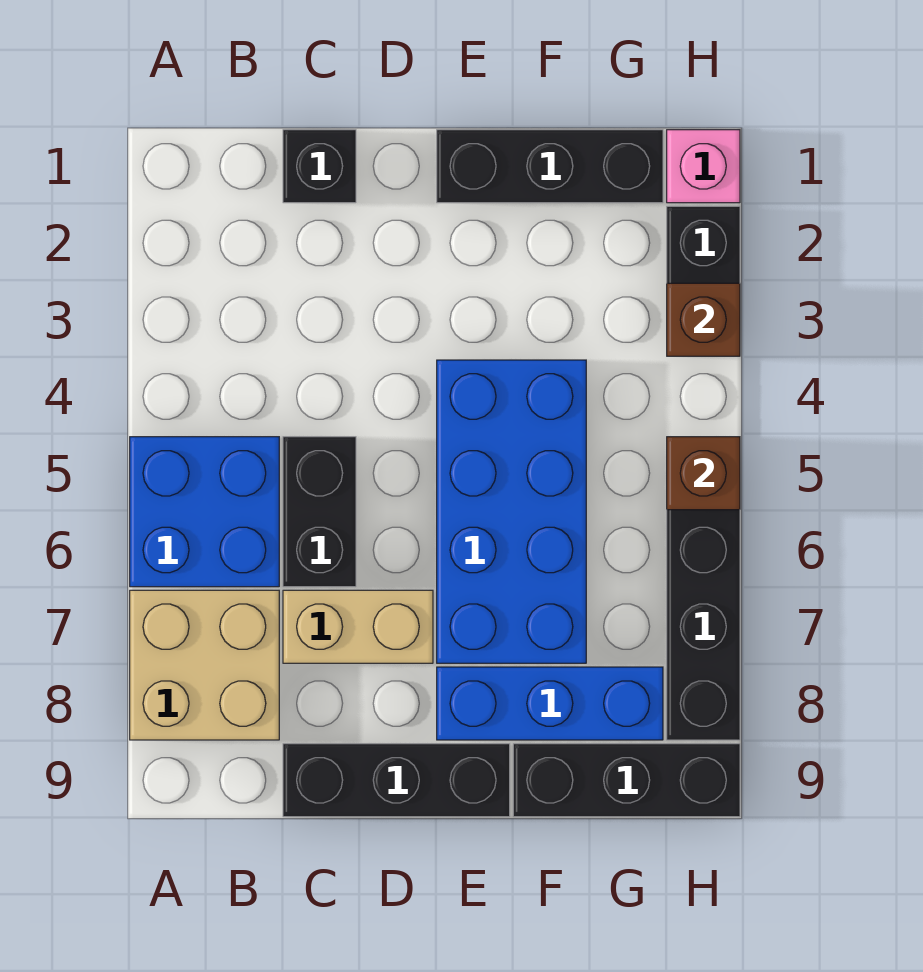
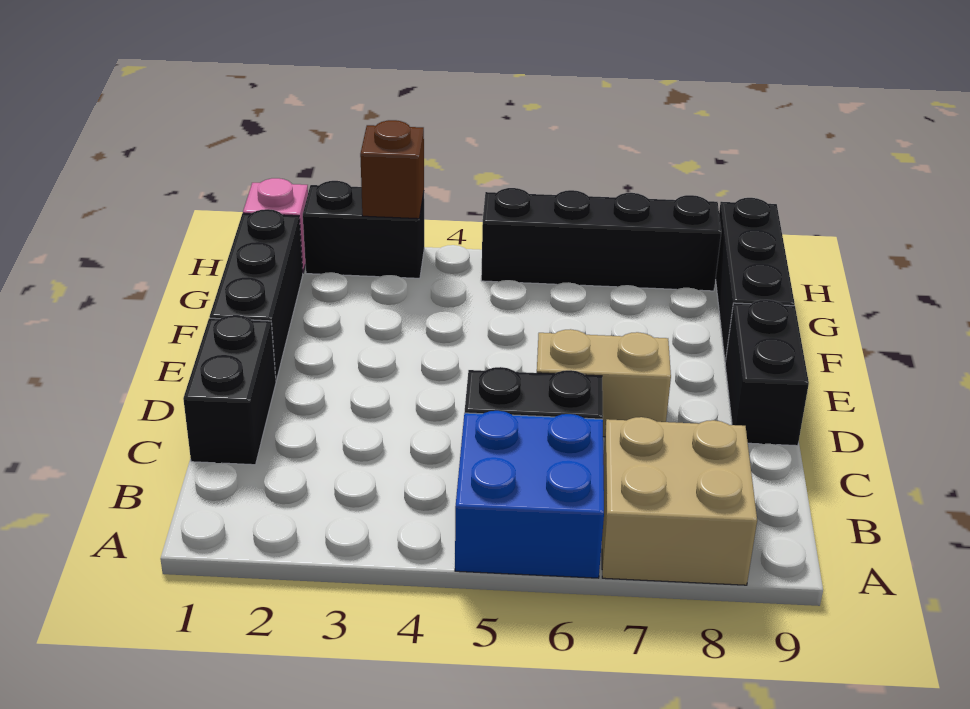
black brick C1 level 1 -> black brick C1:D1 level 1
tan brick C7:D7 level 1 -> tan brick D6:D7 level 1
black brick C9:E9 level 1 -> black brick D9:E9 level 1
blue brick E4:F7 level 1 -> none
blue brick E8:G8 level 1 -> none
brown brick H5 level 2 -> none

